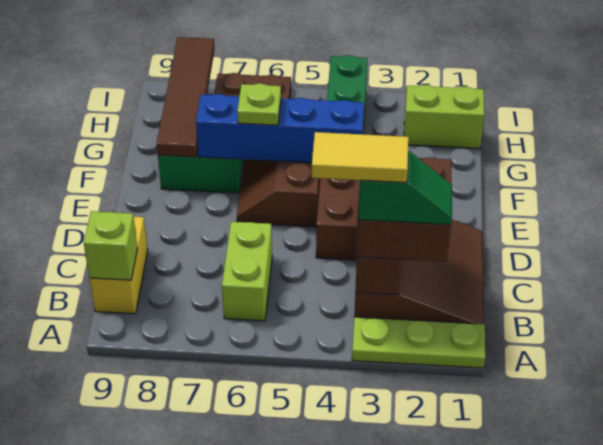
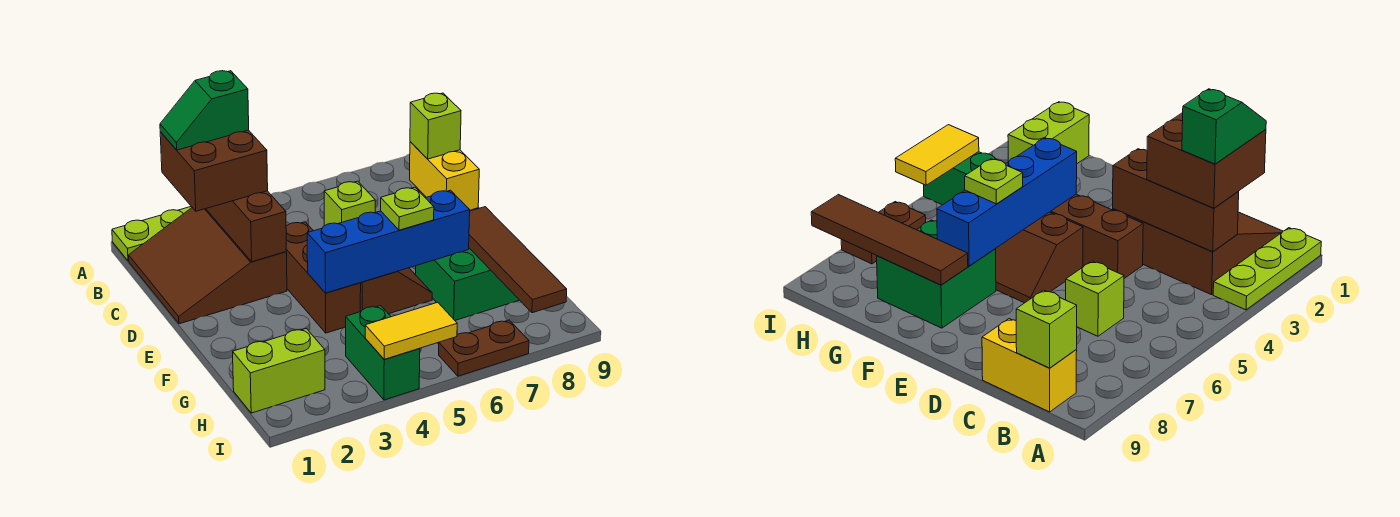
yellow tile B3:B4 level 5 -> yellow tile I4:I5 level 2
lime brick B6:C6 level 1 -> lime brick C6 level 1

